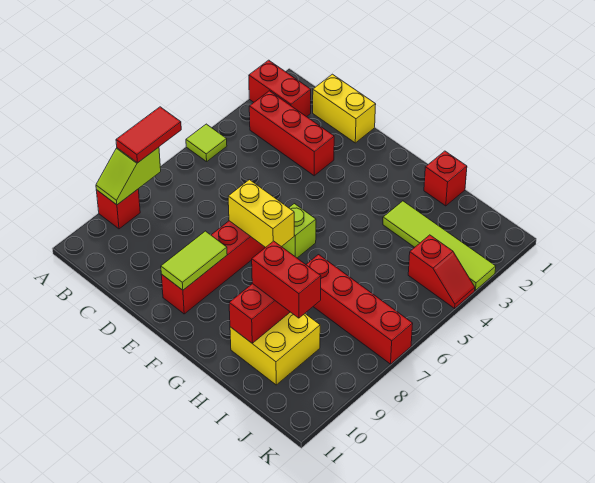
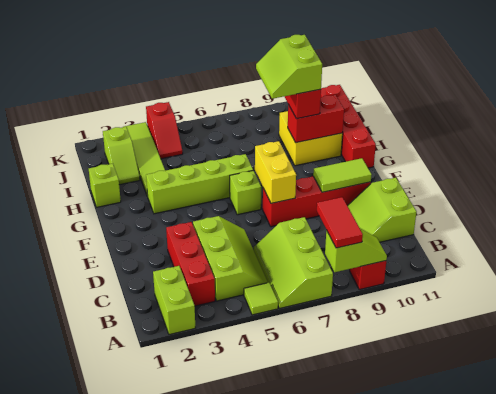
red brick A2:B2 level 1 -> lime brick A2:B2 level 1
none -> lime slope A6:C7 level 1 top 7
red tile A7:A8 level 3 -> red tile A8:B8 level 3
none -> lime slope B4:D5 level 1 top 4
yellow brick C1:D1 level 1 -> none
none -> lime slope C10:D11 level 1 top 11
none -> lime brick G3:G6 level 1
red brick H1 level 1 -> lime brick H1 level 1
red brick H7:K7 level 1 -> red brick G11:J11 level 1
none -> lime slope H8:I9 level 4 top 9
none -> lime slope I2:J2 level 1 top J
red slope J4:K4 level 1 top J -> red slope J4:K4 level 1 top K

